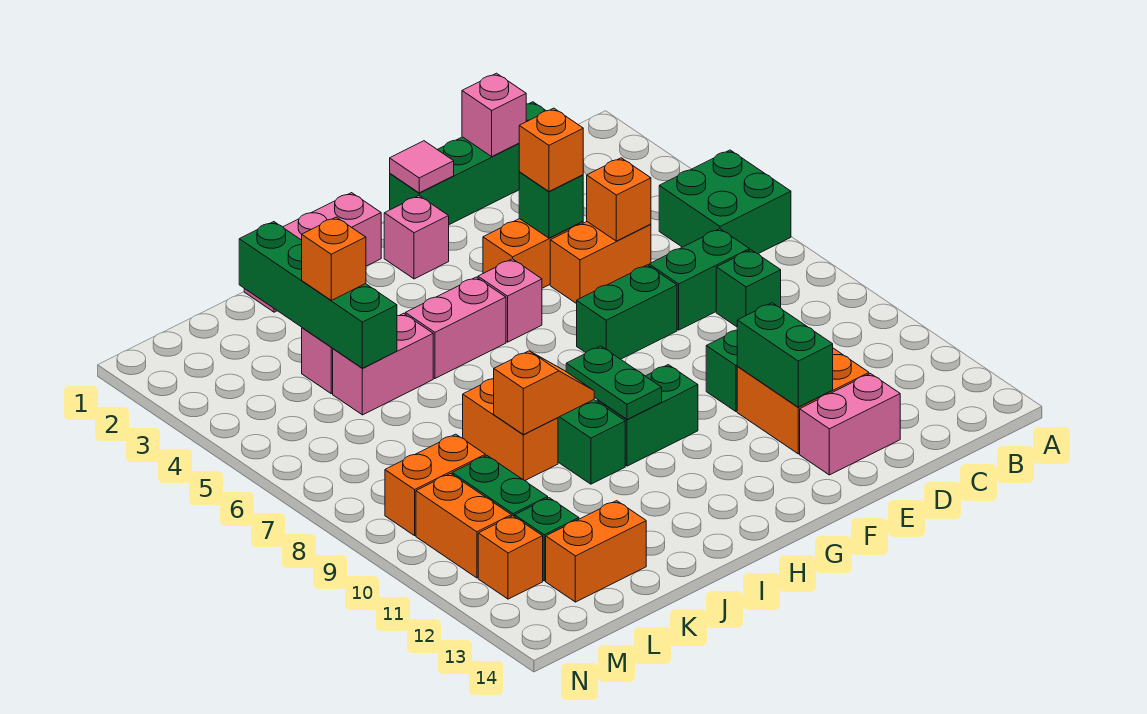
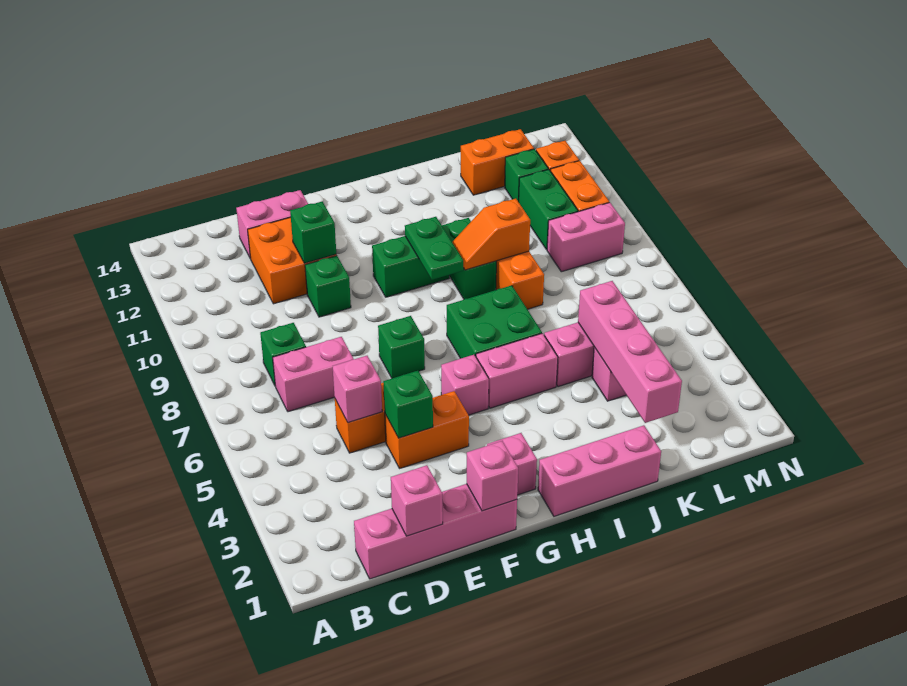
green brick A5:B6 level 1 -> green brick H6:I7 level 1
green brick C1:F1 level 1 -> pink brick C1:F1 level 1
green brick C7:D7 level 1 -> pink brick C7:D7 level 1
orange brick D5 level 2 -> pink brick D5 level 2
orange brick E4 level 3 -> none
green brick E7:F7 level 1 -> green brick F7 level 1
green brick E11:E12 level 2 -> green brick E11 level 2
pink tile F1 level 2 -> pink brick F1 level 2
green brick K2:K5 level 2 -> pink brick K2:K5 level 2
orange brick K4 level 3 -> none
orange brick L9:M9 level 1 -> pink brick L9:M9 level 1

